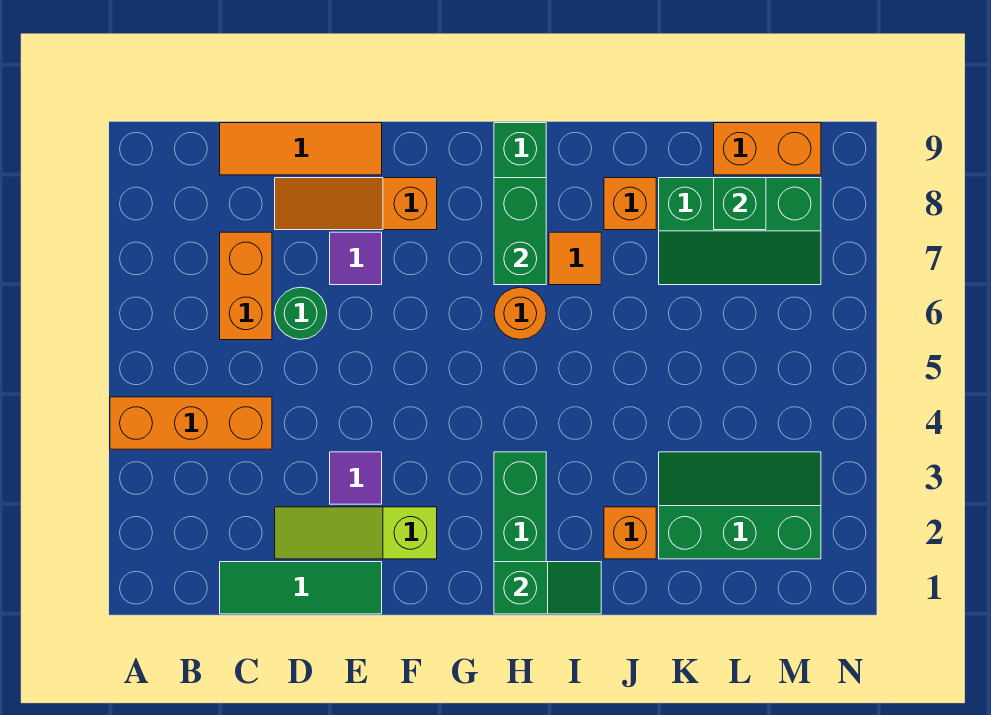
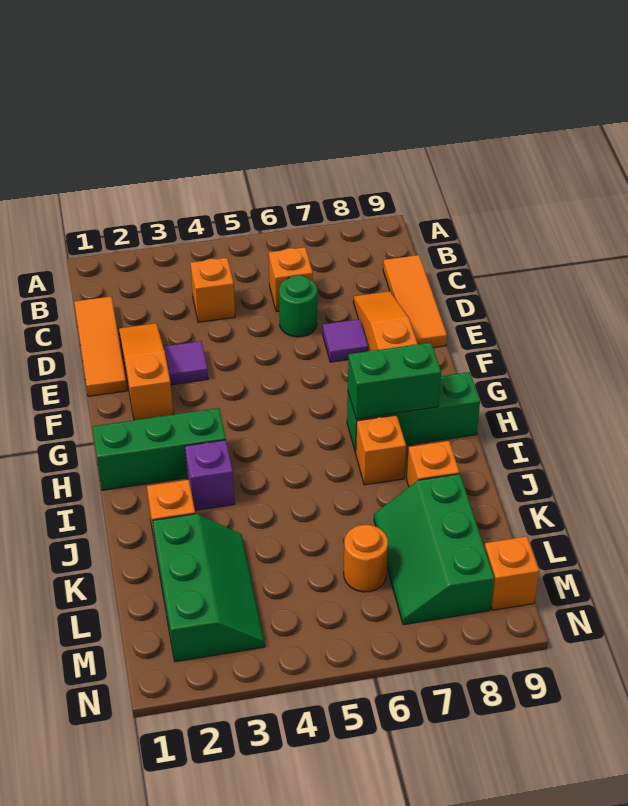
orange brick A4:C4 level 1 -> orange brick C4 level 1
green tile C1:E1 level 1 -> orange tile C1:E1 level 1
orange brick C6:C7 level 1 -> orange brick C6 level 1
lime slope D2:F2 level 1 top F -> orange slope D2:F2 level 1 top F
green slope H1:I1 level 2 top H -> none
orange round brick H6 level 1 -> orange round brick L6 level 1
none -> purple brick I3 level 1
orange tile I7 level 1 -> orange brick I7 level 1
green brick L8 level 2 -> none
orange brick L9:M9 level 1 -> orange brick M9 level 1

